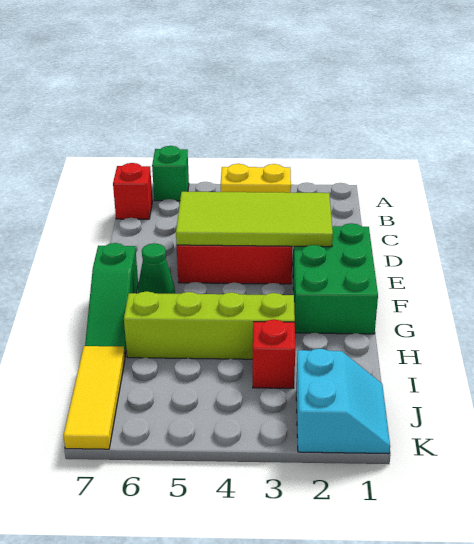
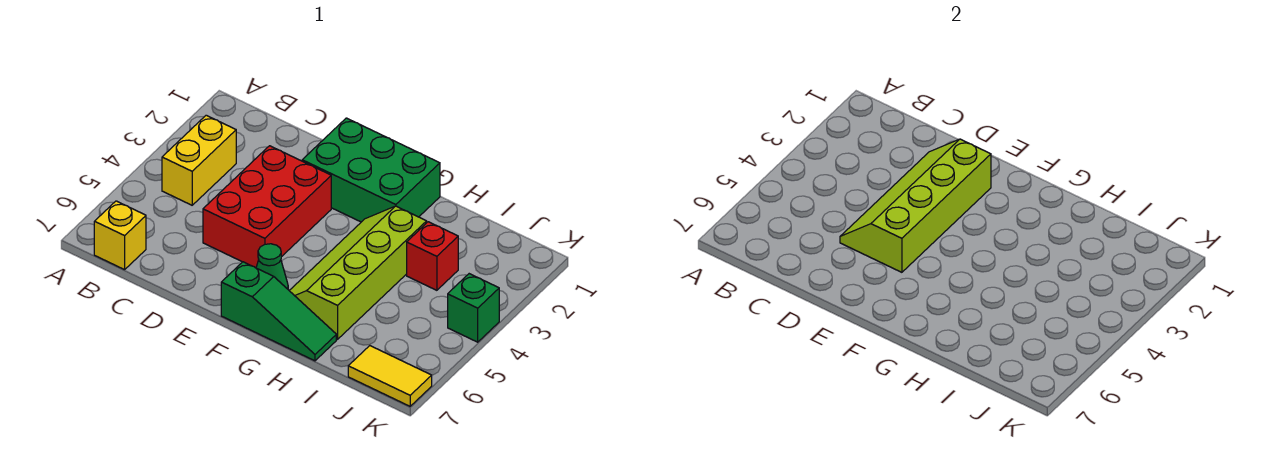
green brick A6 level 1 -> green brick K4 level 1
red brick B7 level 1 -> yellow brick B7 level 1
lime tile D2:E5 level 2 -> lime slope D2:E5 level 2 top E
yellow tile I7:K7 level 1 -> yellow tile J7:K7 level 1
cyan slope J1:K2 level 1 top 2 -> none

